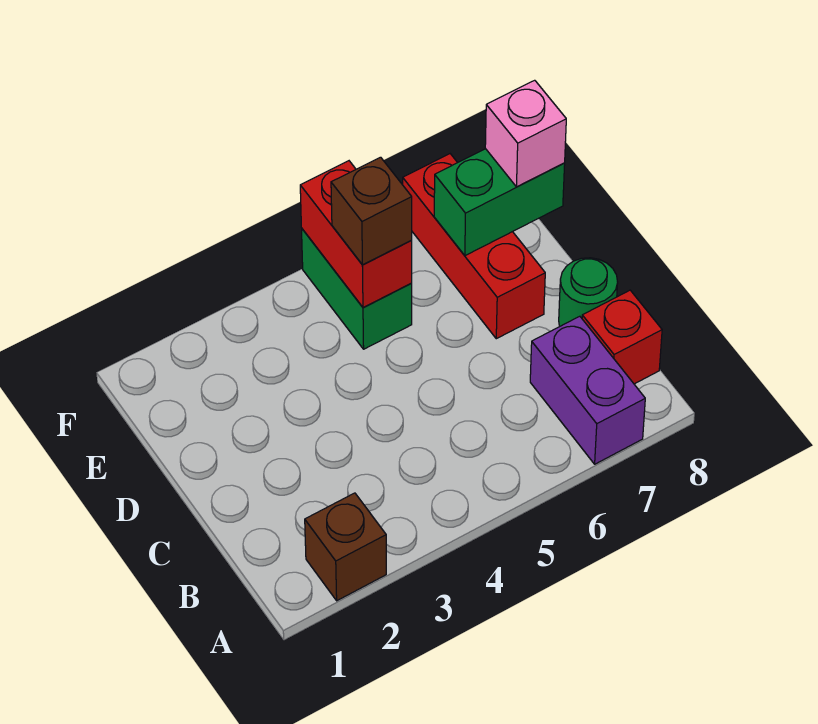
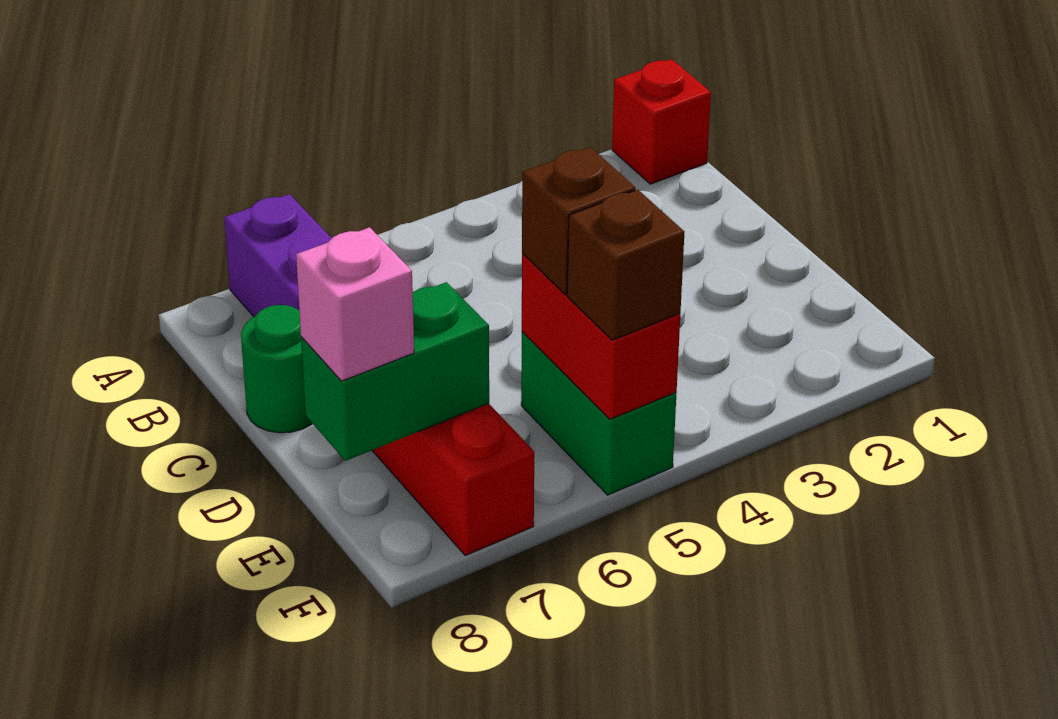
brown brick A2 level 1 -> brown brick F5 level 3
red brick B8 level 1 -> red brick A1 level 1

